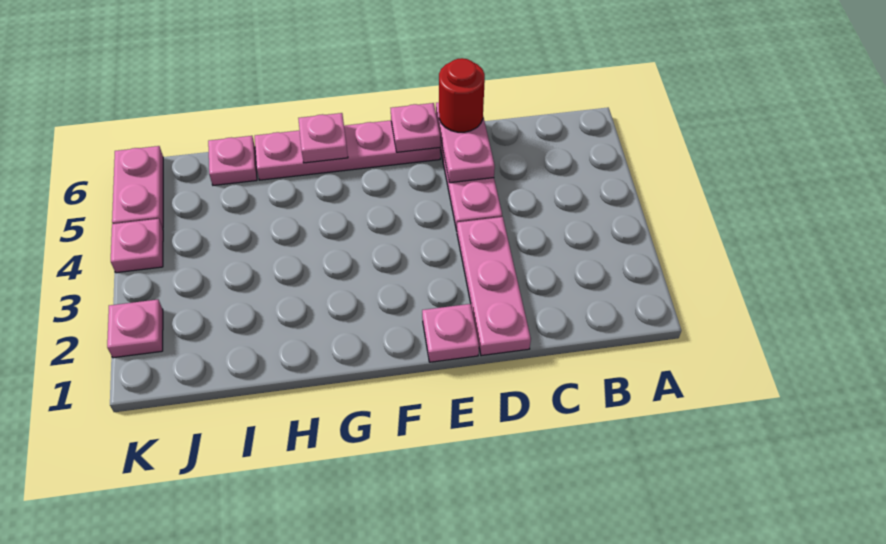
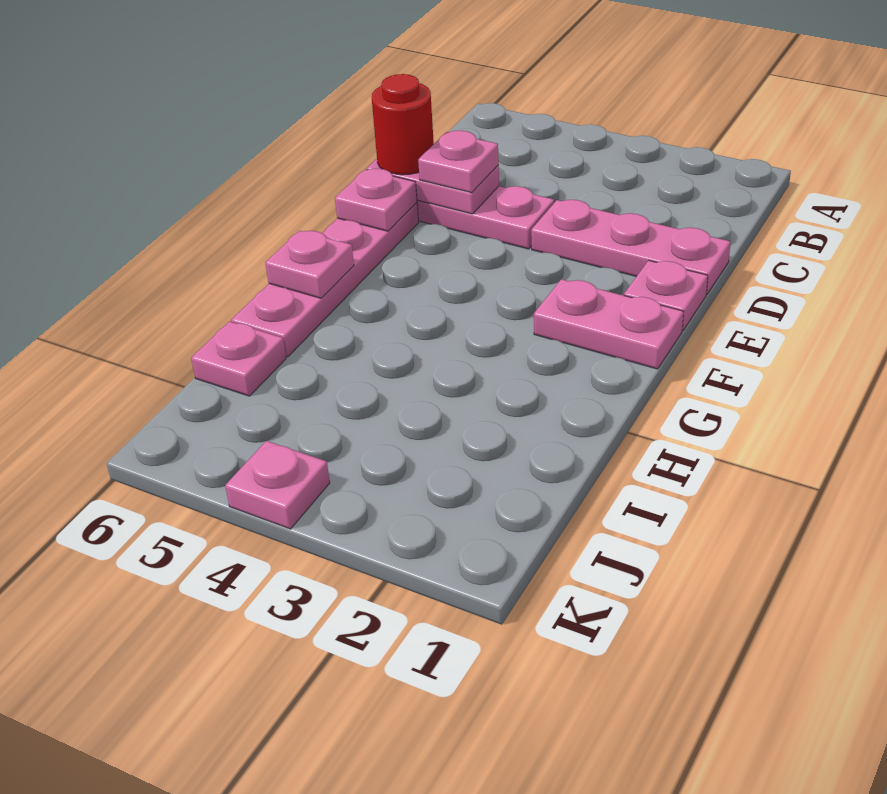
pink plate K2 level 1 -> pink plate D5 level 3
pink plate K5:K6 level 1 -> pink plate F1:F2 level 1

